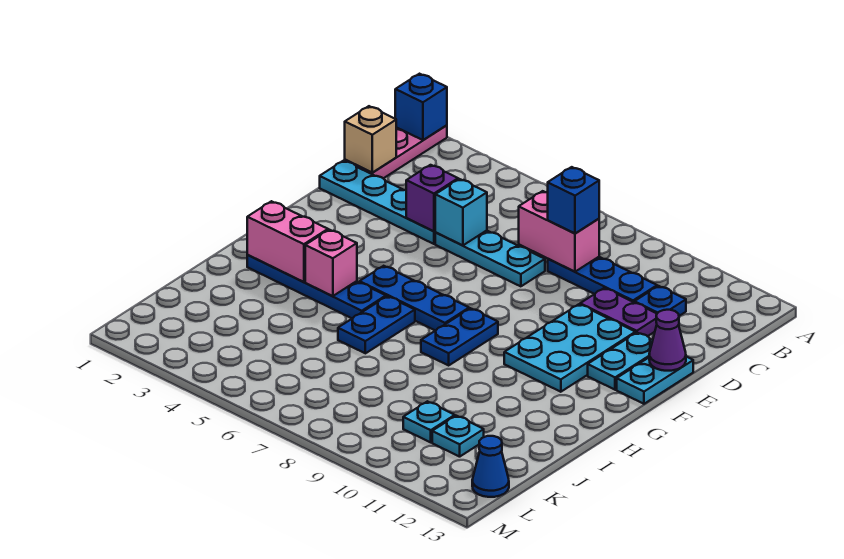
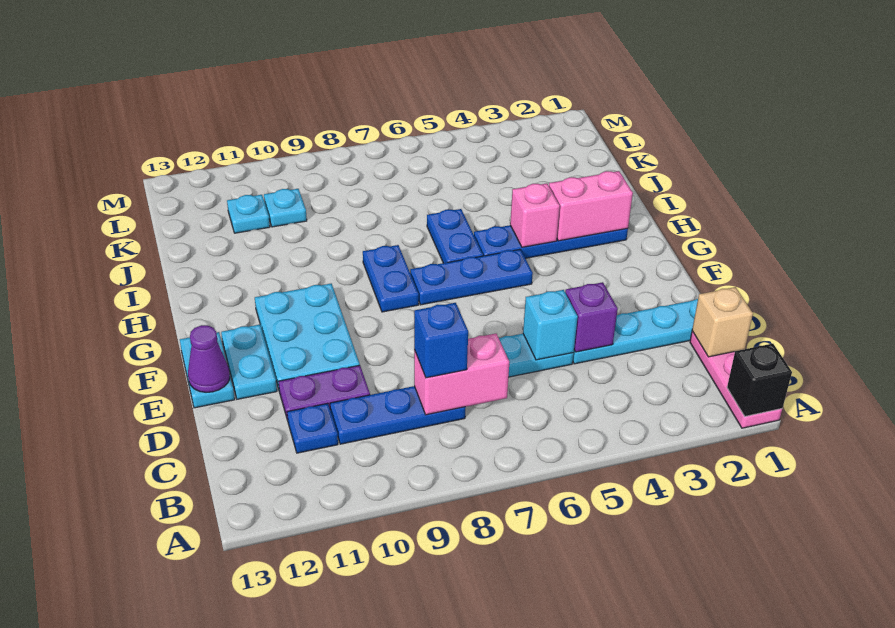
blue brick A1 level 2 -> black brick A1 level 2
blue cone L13 level 1 -> none

